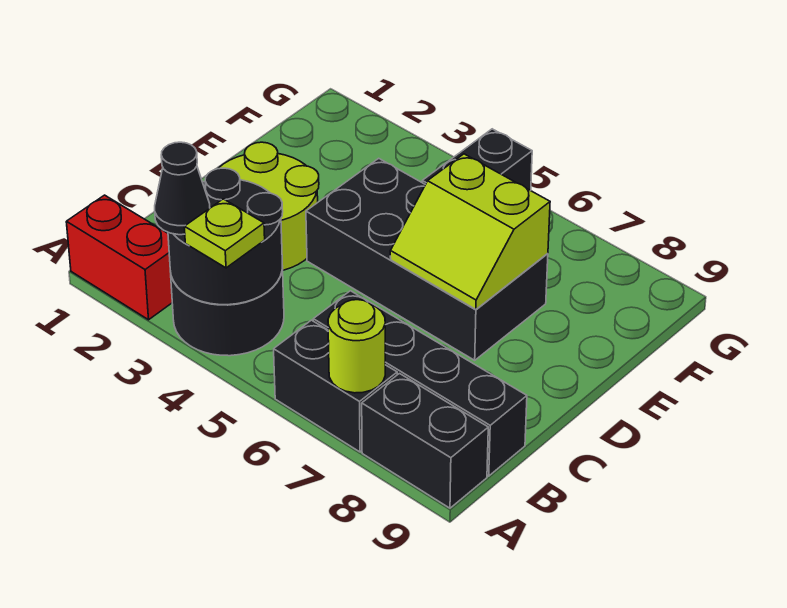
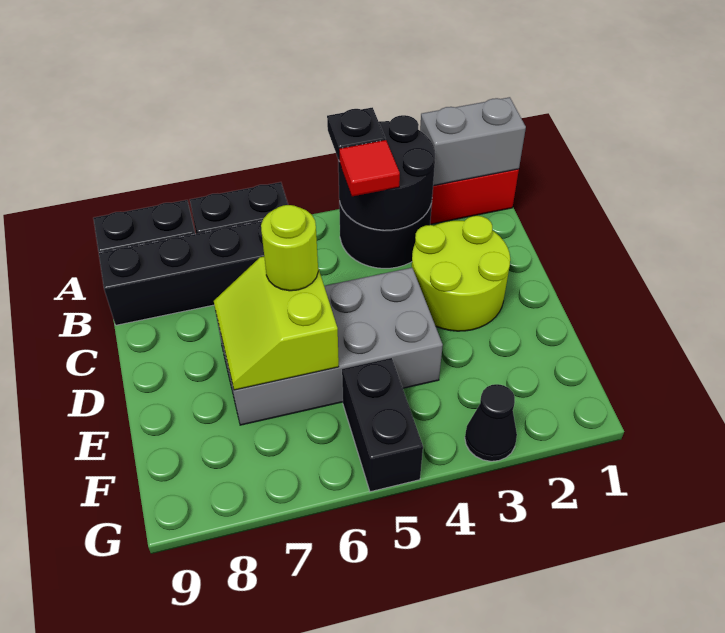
none -> grey brick A1:A2 level 2
black cone A3 level 3 -> black cone G3 level 1
lime plate A4 level 3 -> black plate A4 level 3
lime round brick A7 level 2 -> lime round brick D6 level 3
none -> red tile B4 level 3
black brick D4:E7 level 1 -> grey brick D4:E7 level 1
lime slope D6:E7 level 2 top E -> lime slope D6:E7 level 2 top 6

